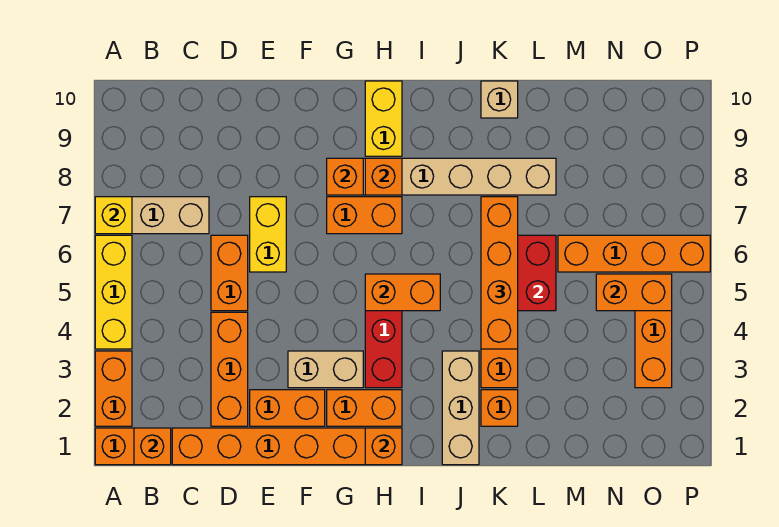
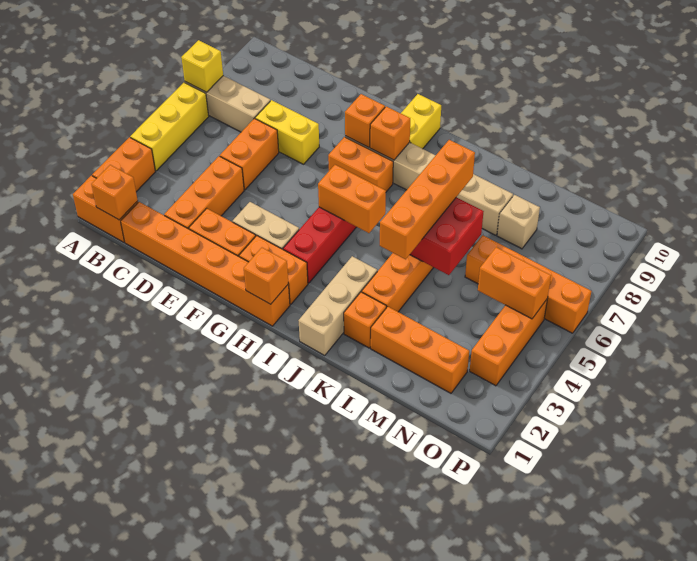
yellow brick E6:E7 level 1 -> yellow brick D7:E7 level 1
tan brick K10 level 1 -> tan brick M8 level 1
none -> orange brick L2:N2 level 1

